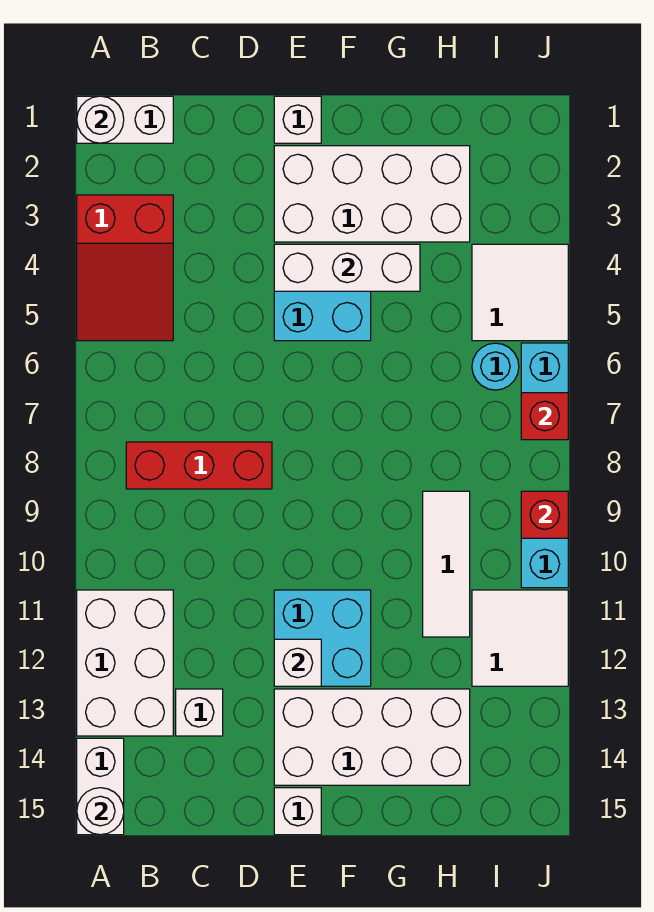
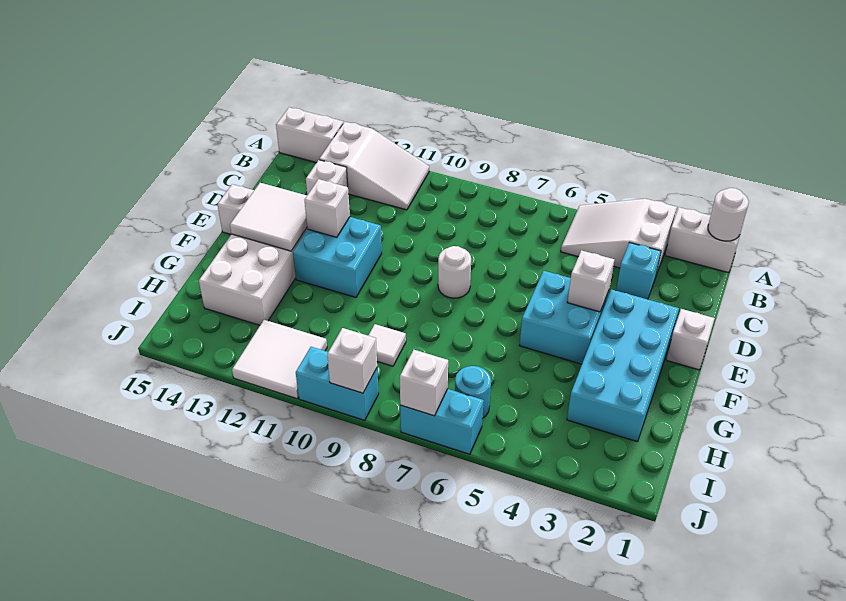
white brick A1:B1 level 1 -> white brick A1:A2 level 1
red slope A3:B5 level 1 top 3 -> white slope A3:B5 level 1 top 3
white brick A11:B13 level 1 -> white slope A11:B13 level 1 top 13
white round brick A15 level 2 -> white round brick E8 level 1
red brick B8:D8 level 1 -> none
none -> cyan brick C3 level 1
white brick E2:H3 level 1 -> cyan brick E2:H3 level 1
white brick E4:G4 level 2 -> white brick E4 level 2
white tile H9:H11 level 1 -> white tile H9 level 1
white tile I4:J5 level 1 -> white tile E13:F14 level 2
red brick J7 level 2 -> white brick J7 level 2
red brick J9 level 2 -> white brick J9 level 2

